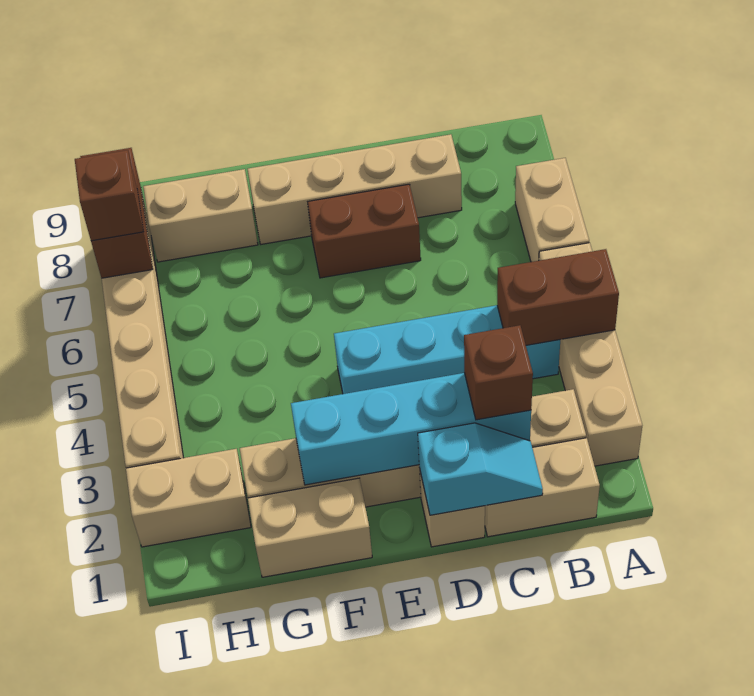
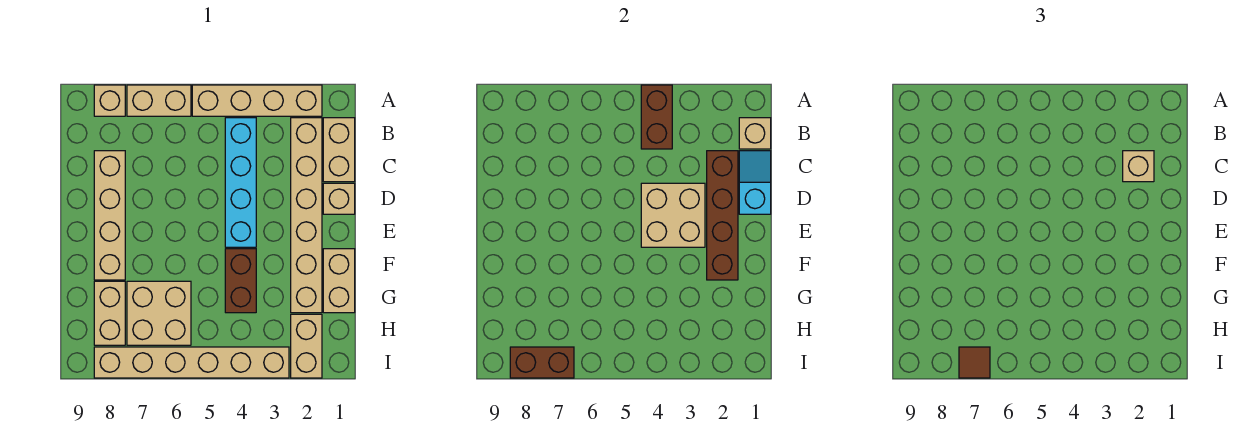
none -> tan brick A8 level 1
none -> tan brick B1 level 2
cyan brick C2:F2 level 2 -> brown brick C2:F2 level 2
brown brick C2 level 3 -> tan brick C2 level 3
none -> tan brick D3:E4 level 2
brown brick D7:E7 level 1 -> brown brick F4:G4 level 1
none -> tan brick G6:H7 level 1
brown brick I7 level 3 -> brown tile I7 level 3

